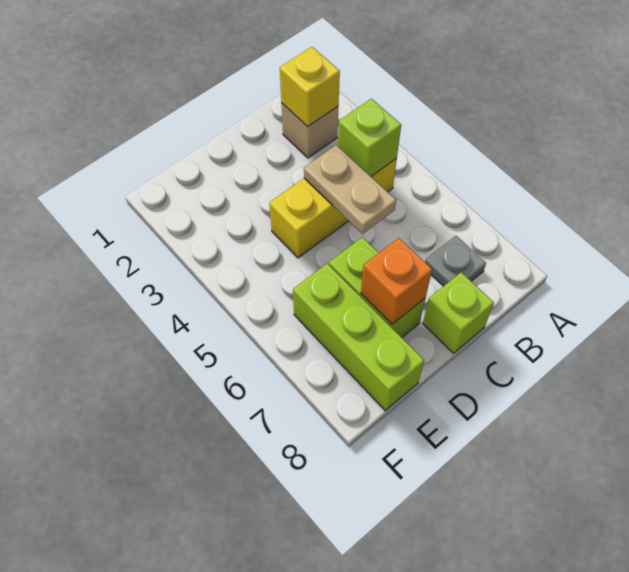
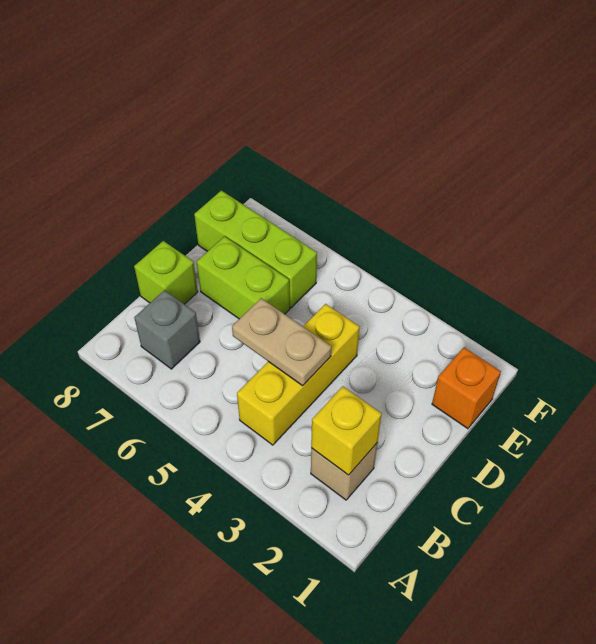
lime brick B4 level 2 -> none
grey plate B7 level 1 -> grey brick B7 level 1
orange brick D7 level 2 -> orange brick E1 level 1

